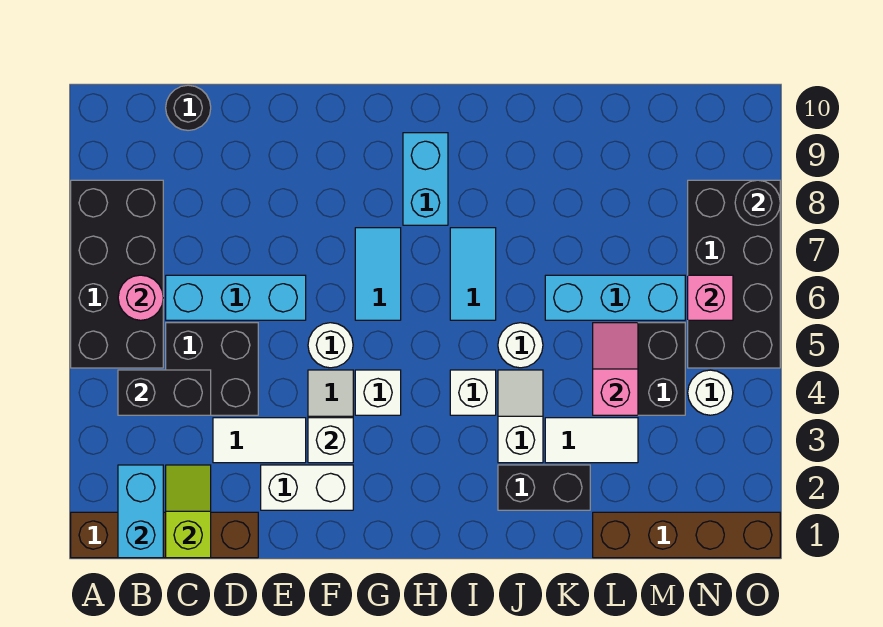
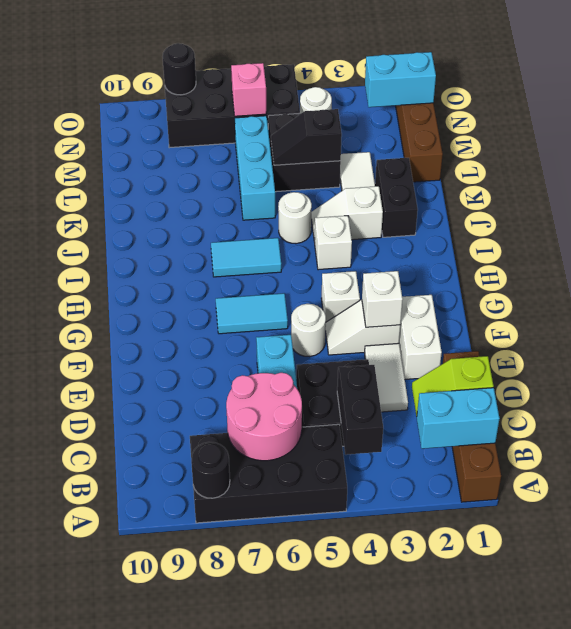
pink round brick B6 level 2 -> pink round brick B6:C7 level 2
black round brick C10 level 1 -> black round brick A8 level 2
cyan brick H8:H9 level 1 -> cyan brick N1:N2 level 2
pink slope L4:L5 level 2 top 4 -> black slope L4:L5 level 2 top 4

